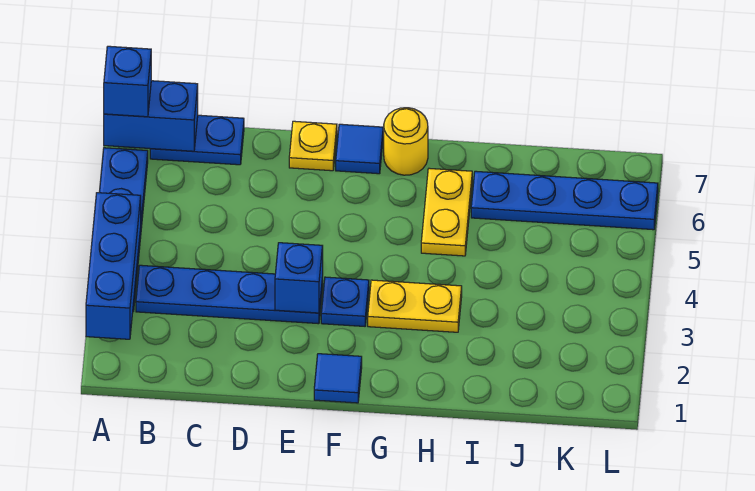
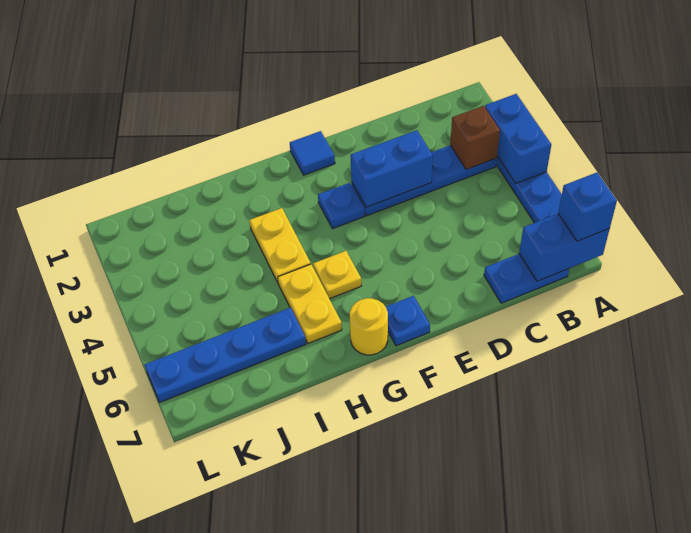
blue brick A2:A4 level 2 -> blue brick A3:A4 level 2
none -> brown brick B3 level 2
blue brick E3 level 2 -> blue brick D3:E3 level 2
yellow plate E7 level 1 -> yellow plate G5 level 1
blue tile F7 level 1 -> blue plate F7 level 1
yellow plate G3:H3 level 1 -> yellow plate H3:H4 level 1

